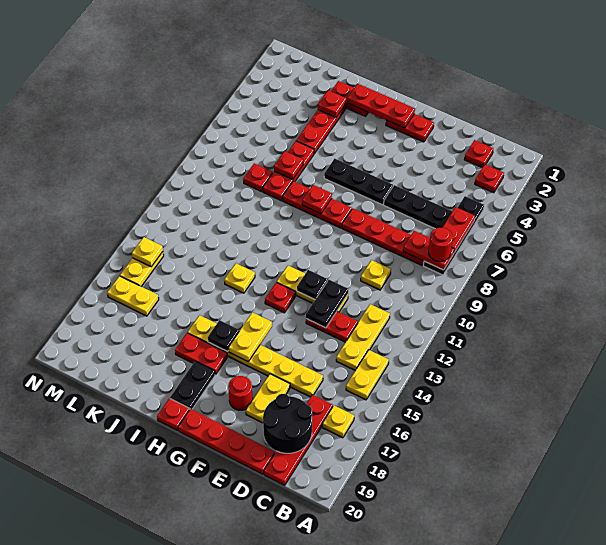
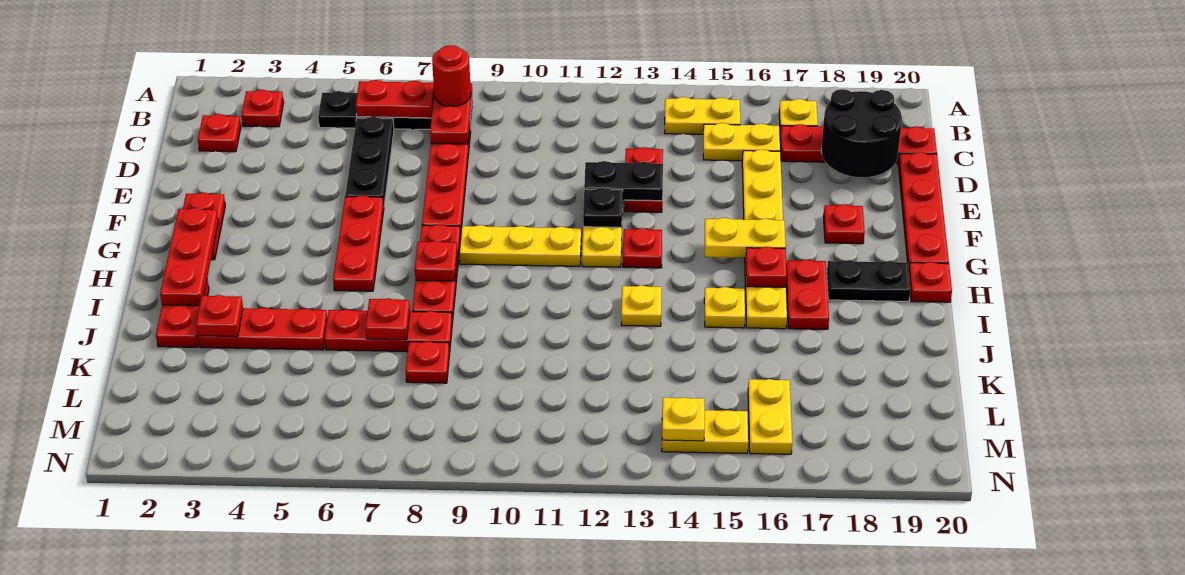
yellow plate C12:C14 level 1 -> yellow plate G9:G11 level 1
yellow plate D10 level 1 -> yellow plate I15 level 1
yellow plate E17:E18 level 1 -> yellow plate C15:C16 level 1
black plate F6:H6 level 1 -> red plate F6:H6 level 1
red round brick F18 level 1 -> red plate F18 level 1
black plate H16 level 2 -> red plate H16 level 2

